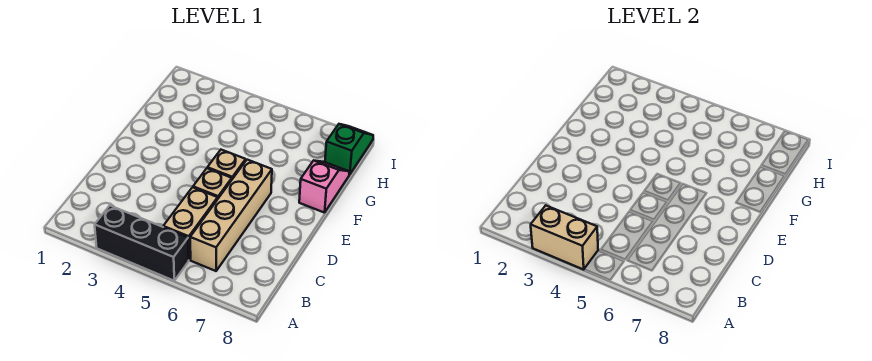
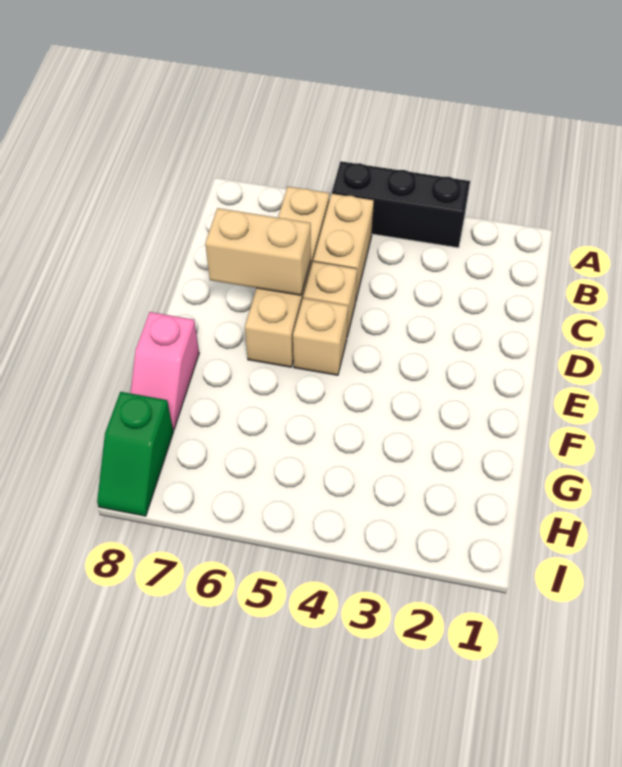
tan brick A3:A4 level 2 -> tan brick D6:D7 level 2

